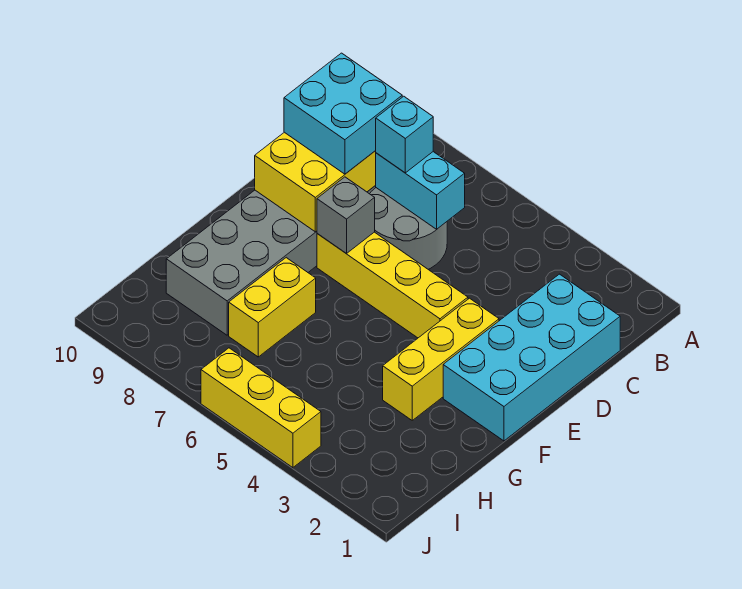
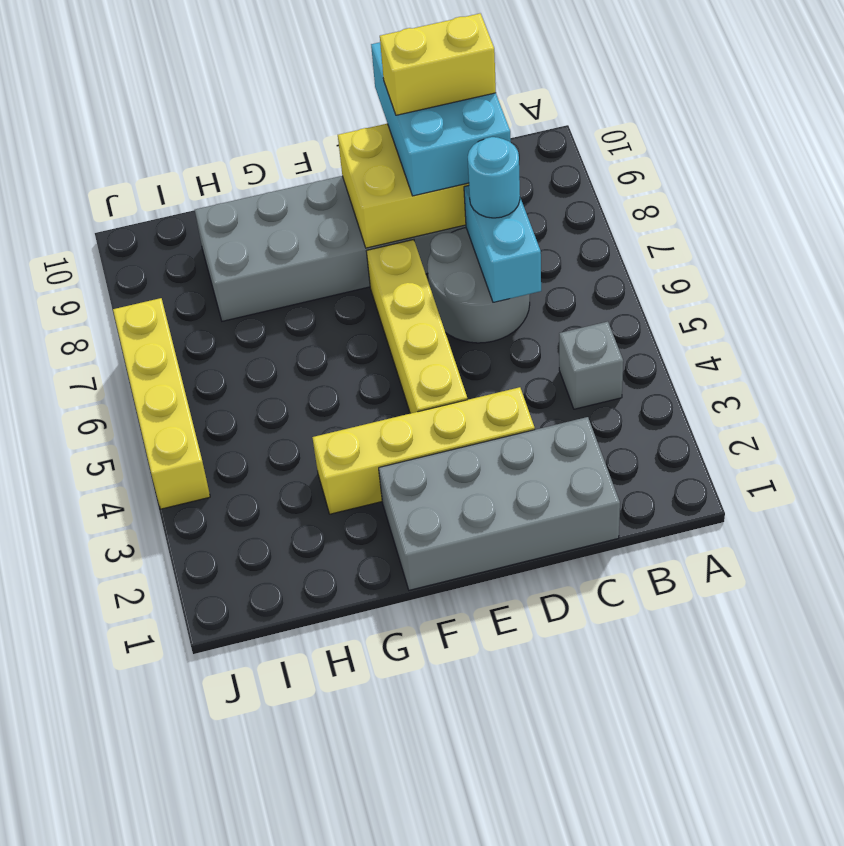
cyan brick C1:F2 level 1 -> grey brick C1:F2 level 1
cyan brick C7 level 3 -> cyan round brick C7 level 3
cyan brick C8:D9 level 3 -> cyan brick C8:D10 level 3
yellow brick E3:G3 level 1 -> yellow brick D3:G3 level 1
grey brick E7 level 2 -> grey brick B4 level 1
yellow brick G7:H7 level 1 -> yellow brick C9:D9 level 4
yellow brick J4:J6 level 1 -> yellow brick J4:J7 level 1

